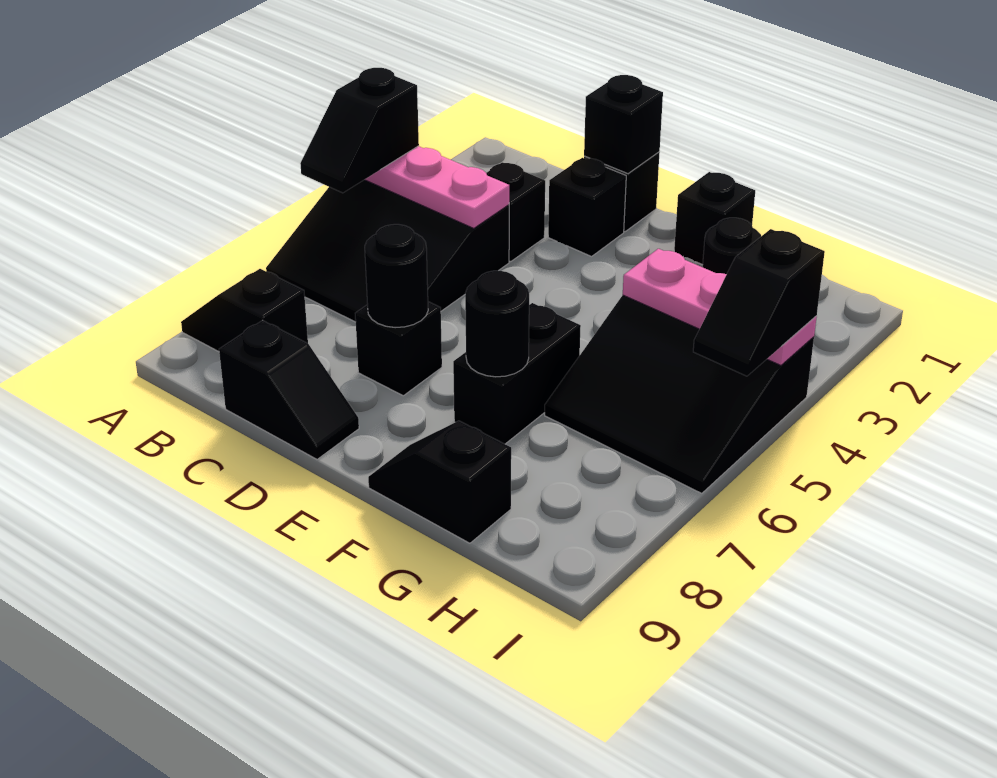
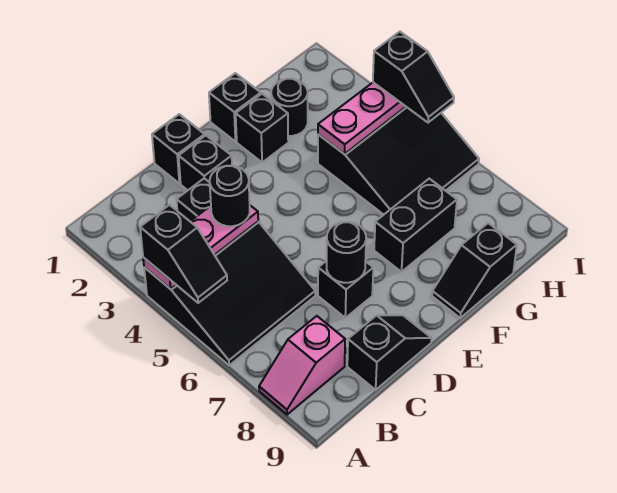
black slope A8:B8 level 1 top B -> pink slope A8:B8 level 1 top B
black brick D1 level 2 -> black brick F2 level 1
black brick F6:F7 level 1 -> black brick F7:G7 level 1
black round brick F7 level 2 -> black round brick C4 level 3

